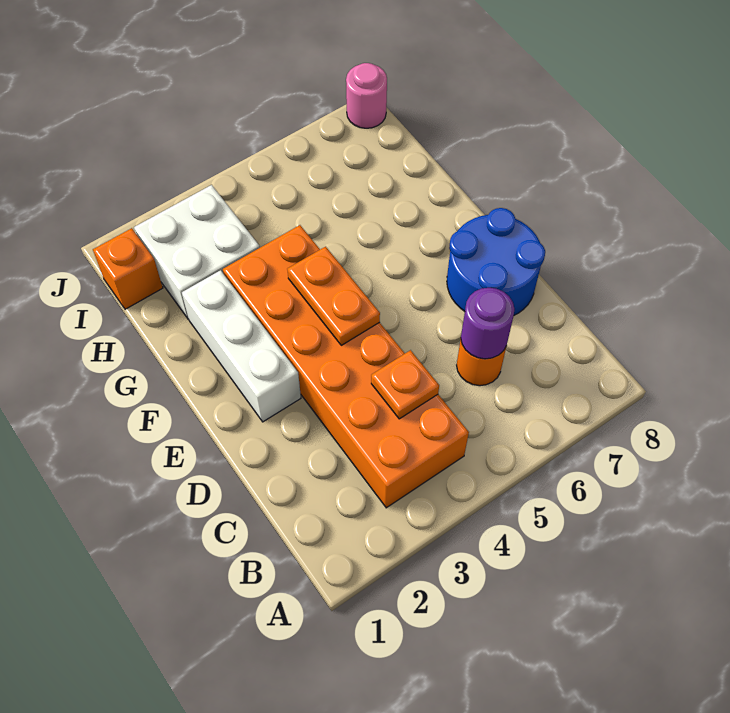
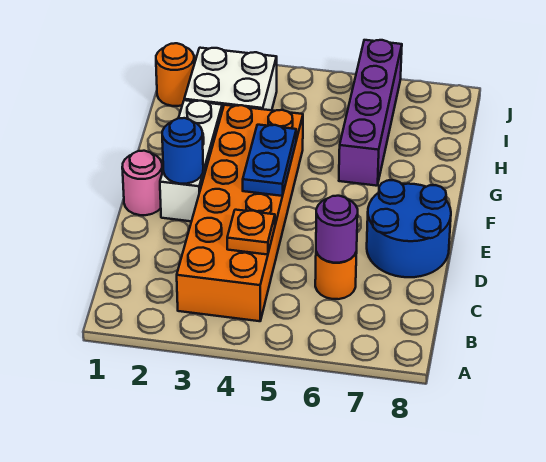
none -> blue round brick E2 level 2
orange plate E4:F4 level 2 -> blue plate E4:F4 level 2
none -> purple brick G6:J6 level 1
orange brick I1 level 1 -> orange round brick I1 level 1
pink round brick J8 level 1 -> pink round brick E1 level 1

